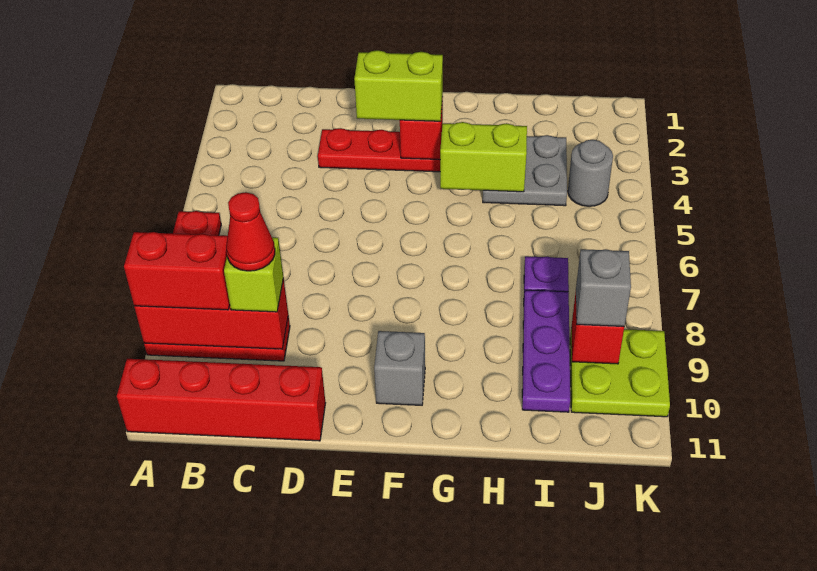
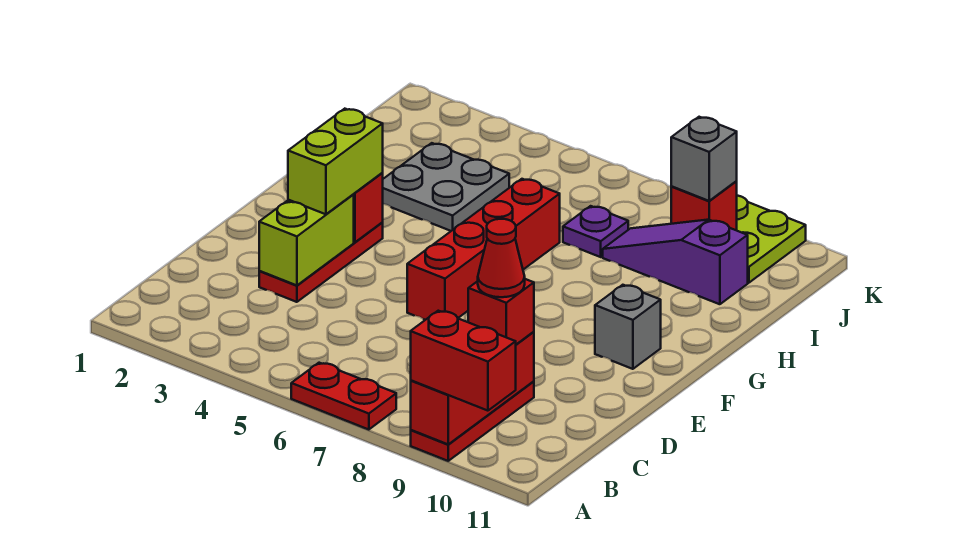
red brick A9:B9 level 3 -> red brick A9:A10 level 3
red brick A11:D11 level 1 -> red brick E6:H6 level 1
lime brick C9 level 3 -> red brick C9 level 3
lime brick G4:H4 level 2 -> lime brick D3:E3 level 2
purple plate I8:I10 level 1 -> purple slope I8:I10 level 1 top 10
grey round brick J4 level 1 -> none

